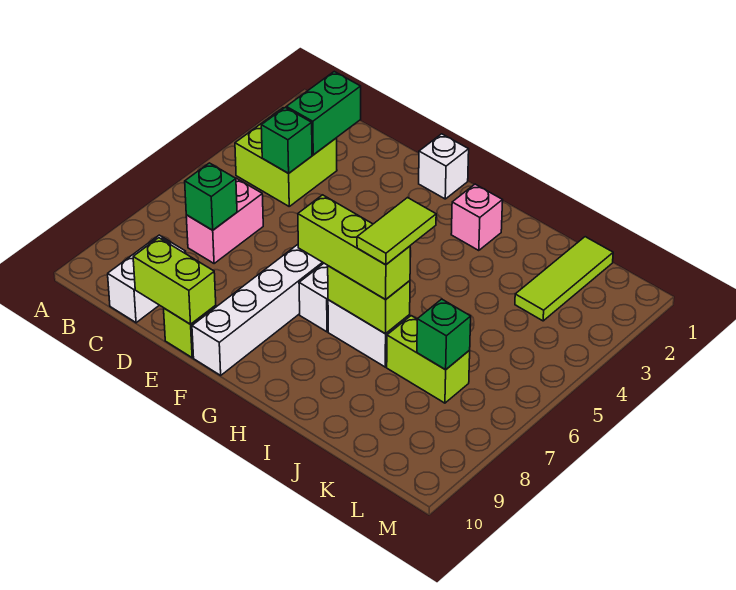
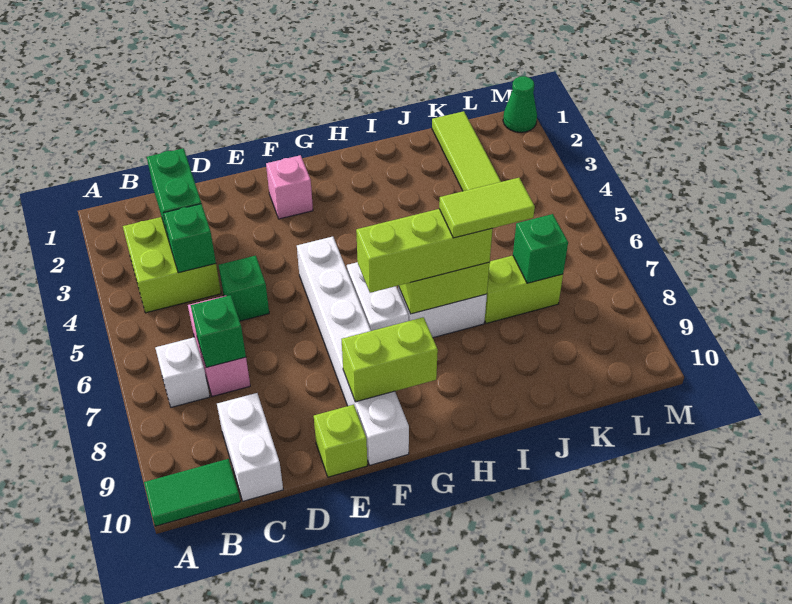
none -> green tile A10:B10 level 1
none -> green brick D5 level 1
lime brick D10:E10 level 2 -> lime brick F9:G9 level 2
white brick F1 level 1 -> white brick B7 level 1
pink brick H2 level 1 -> pink brick F2 level 1
lime tile I6:I7 level 4 -> lime tile I7:J7 level 4
none -> green cone M1 level 1

